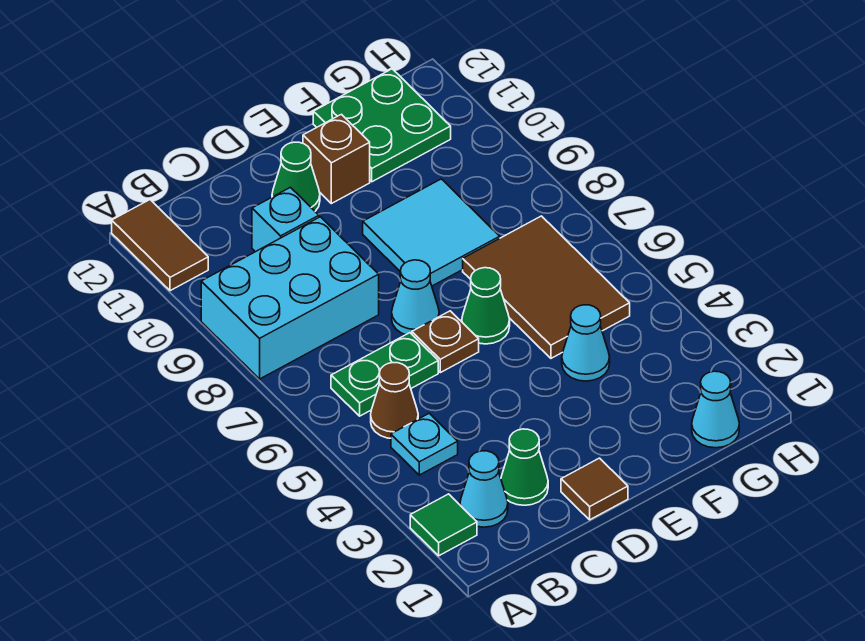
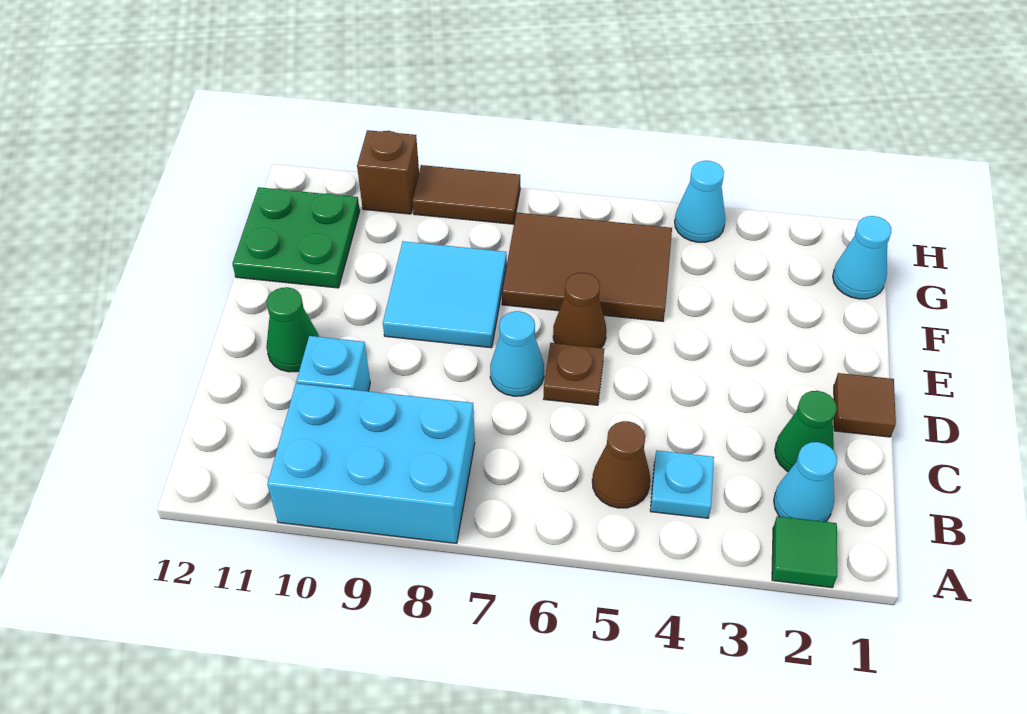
cyan brick A8:C9 level 1 -> cyan brick A8:B10 level 1
brown tile A11:A12 level 1 -> brown tile H8:H9 level 1
green plate B6:C6 level 1 -> none
green cone E6 level 1 -> brown cone E6 level 1
brown brick E11 level 1 -> brown brick H10 level 1
cyan cone F4 level 1 -> cyan cone H4 level 1

